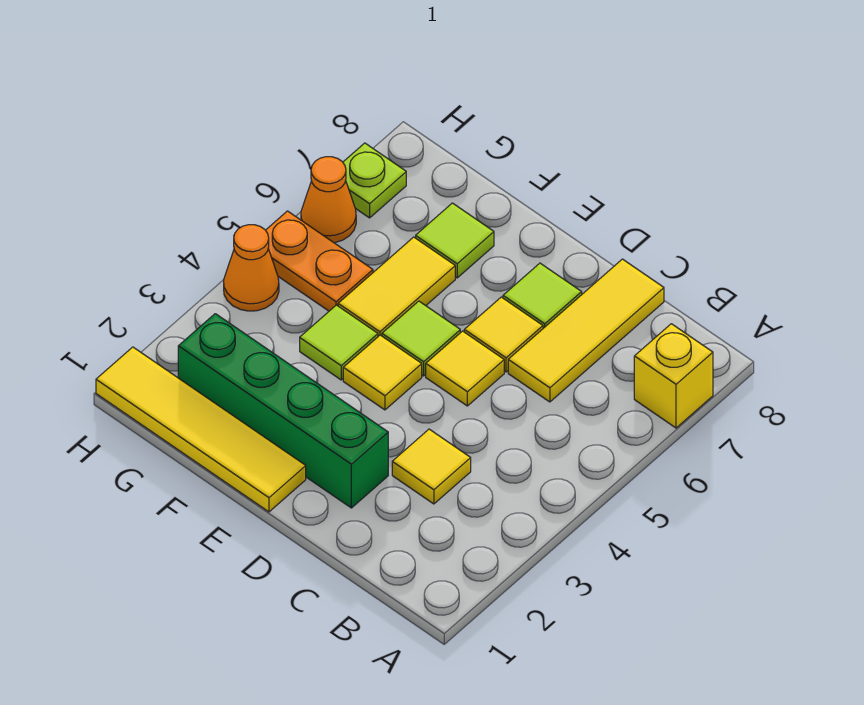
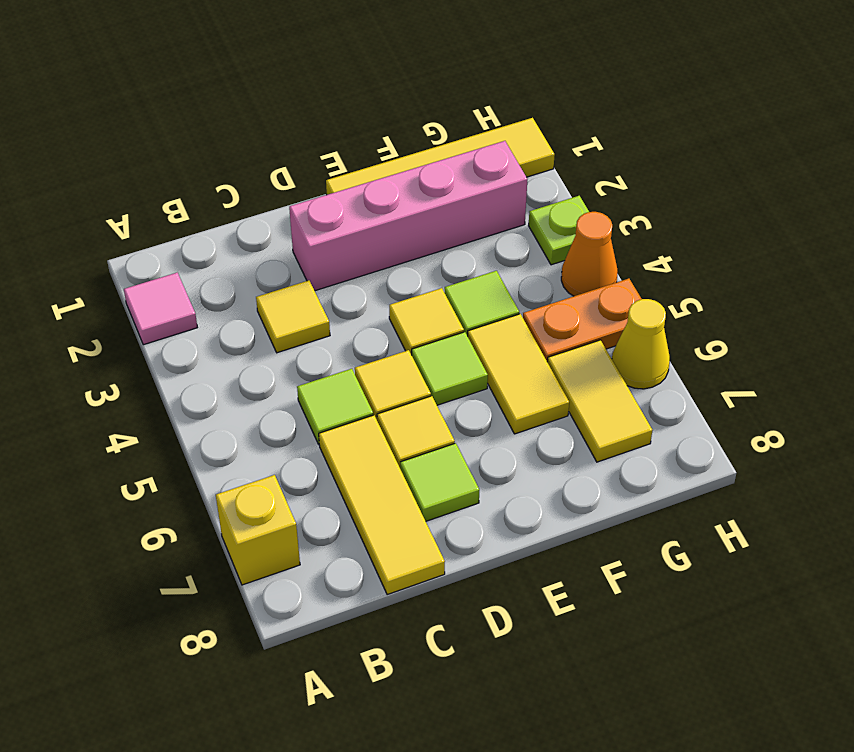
none -> pink tile A2 level 1
green brick D2:G2 level 1 -> pink brick D2:G2 level 1
lime tile F7 level 1 -> lime tile C5 level 1
none -> yellow tile G6:G7 level 1
orange cone H6 level 1 -> yellow cone H6 level 1
lime plate H7 level 1 -> lime plate H3 level 1

